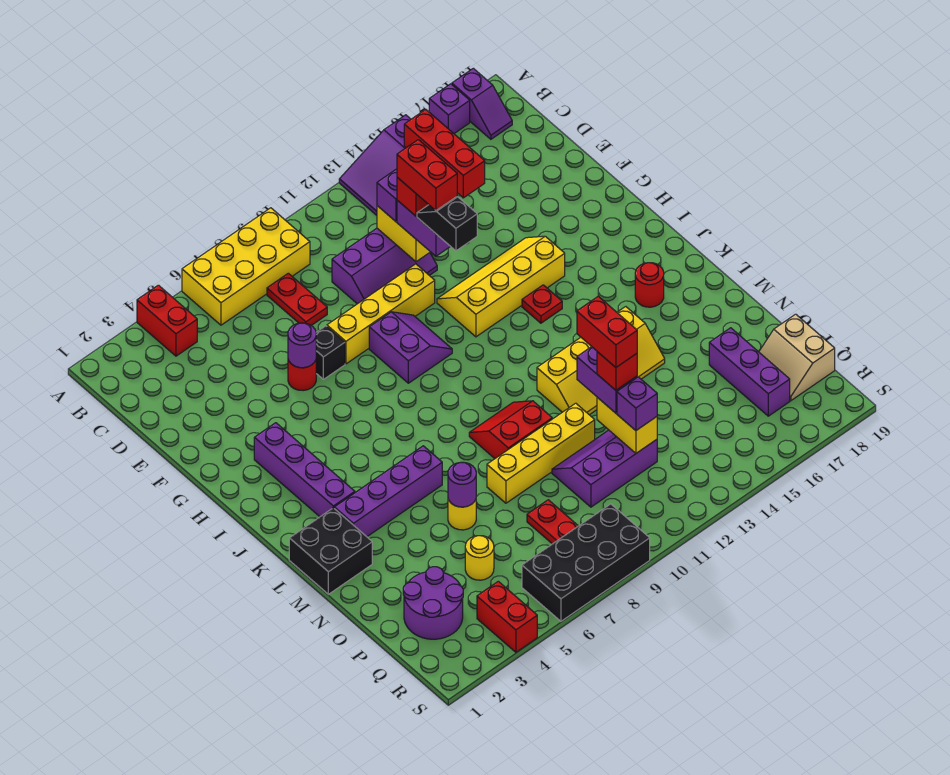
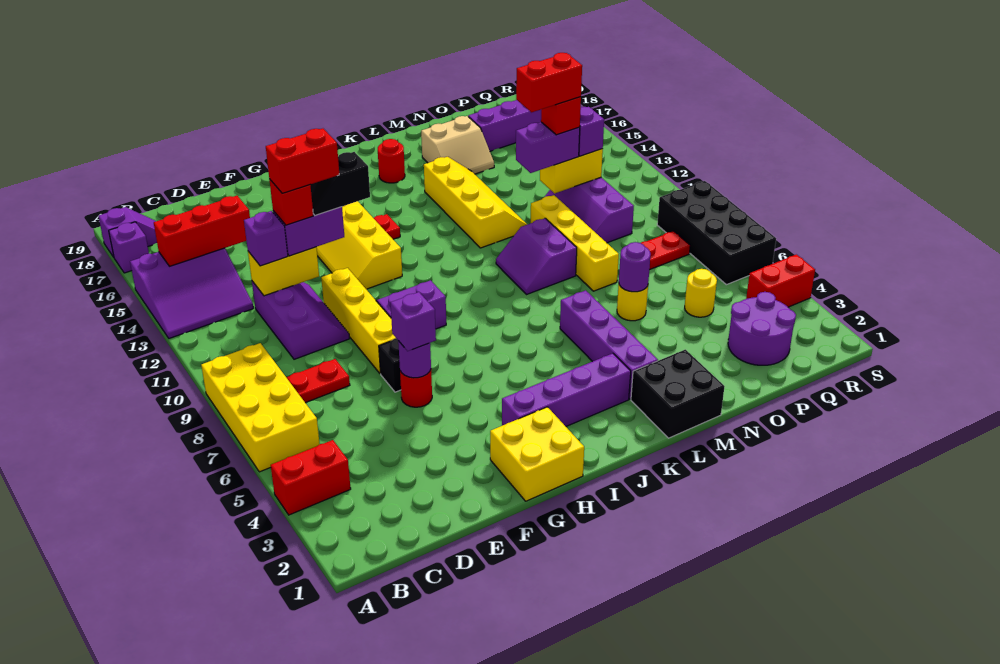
none -> purple brick F6 level 3
none -> yellow brick G1:H2 level 1
red slope L9:M10 level 1 top M -> purple slope L9:M10 level 1 top M
tan slope P18:Q19 level 1 top 19 -> tan slope M16:N17 level 1 top 17

